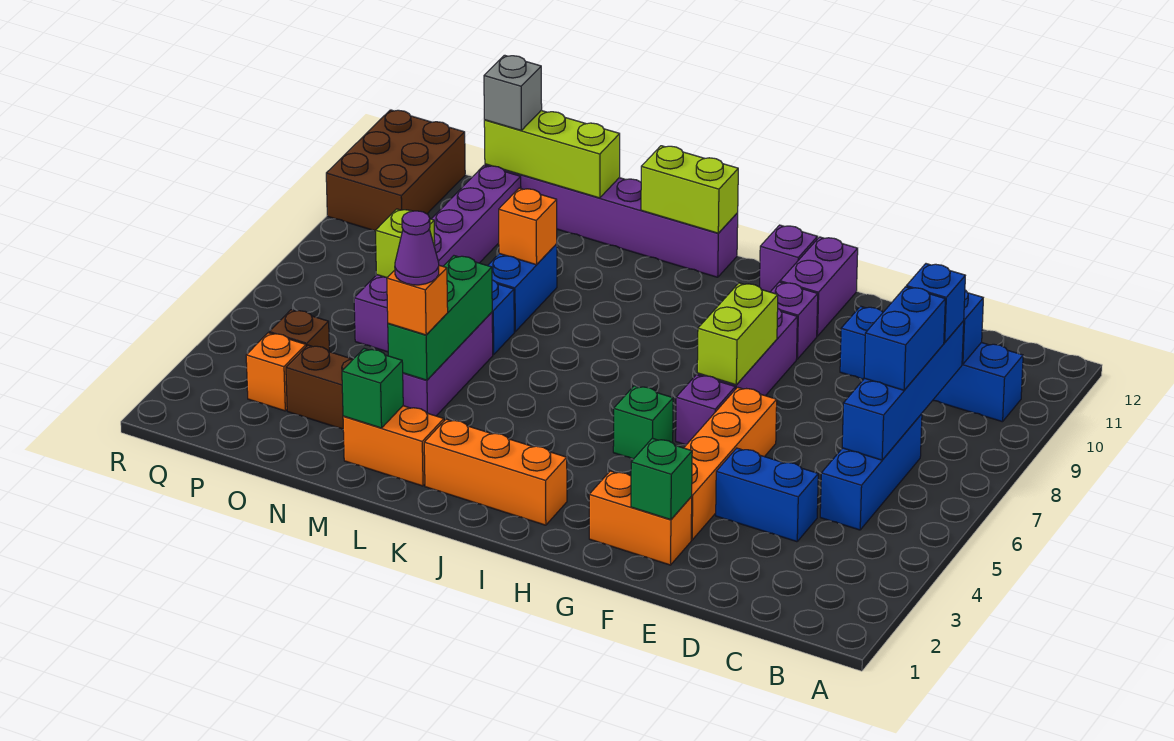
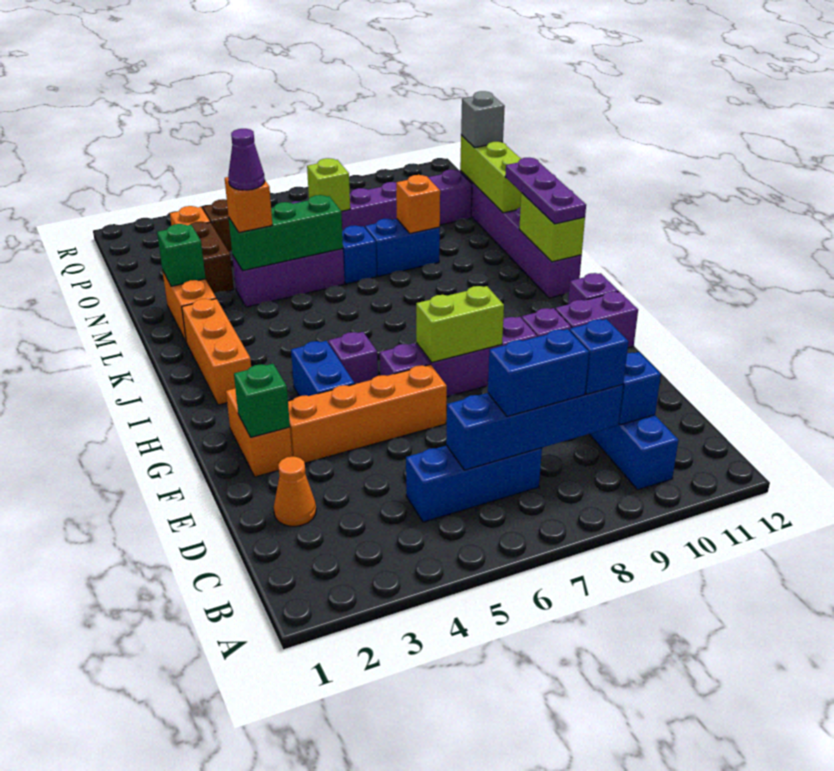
none -> orange cone D2 level 1
blue brick D4:E4 level 1 -> blue brick G4:H4 level 1
green brick H5 level 1 -> purple brick H5 level 1
none -> purple plate J12:L12 level 3
brown brick Q10:R12 level 1 -> none

